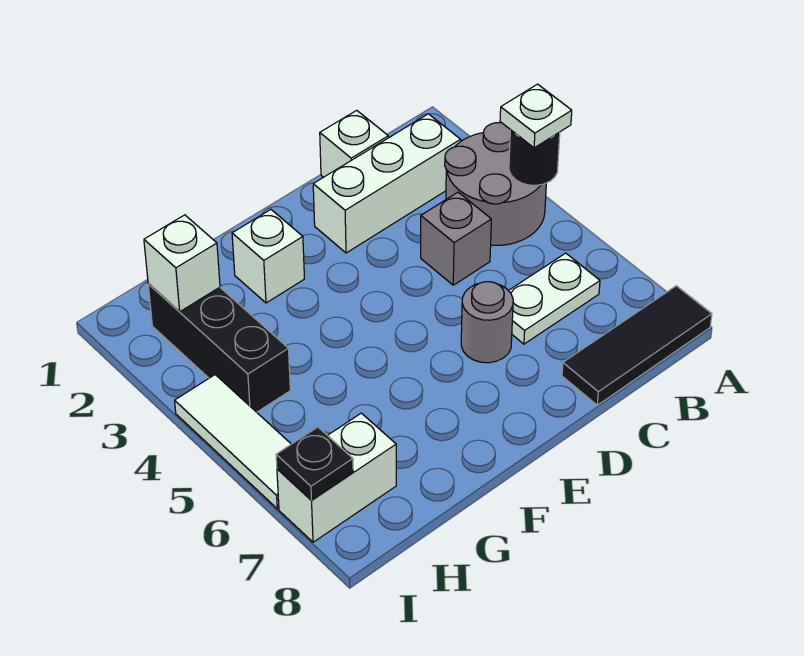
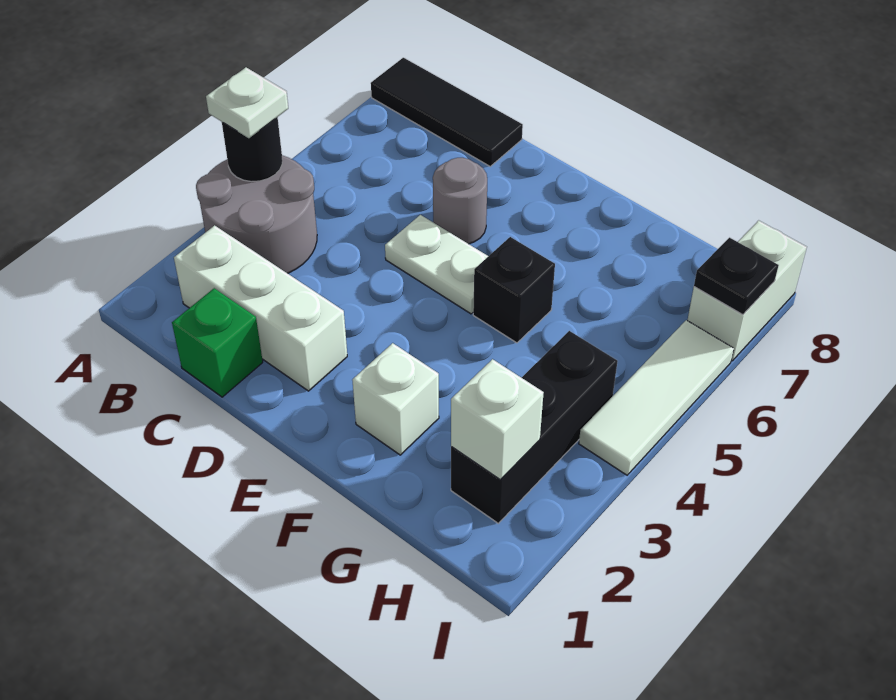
white plate B6:C6 level 1 -> white plate D5:E5 level 1
white brick C1 level 1 -> green brick C1 level 1
grey brick C4 level 1 -> none
none -> black brick F5 level 1
white brick H7:I7 level 1 -> white brick I7:I8 level 1

